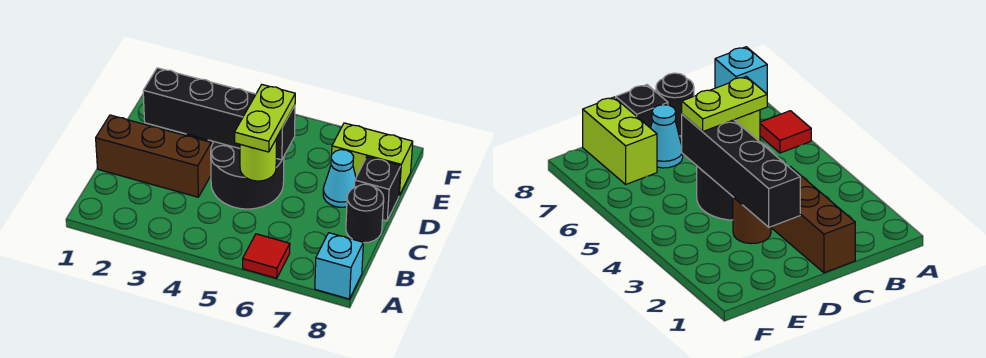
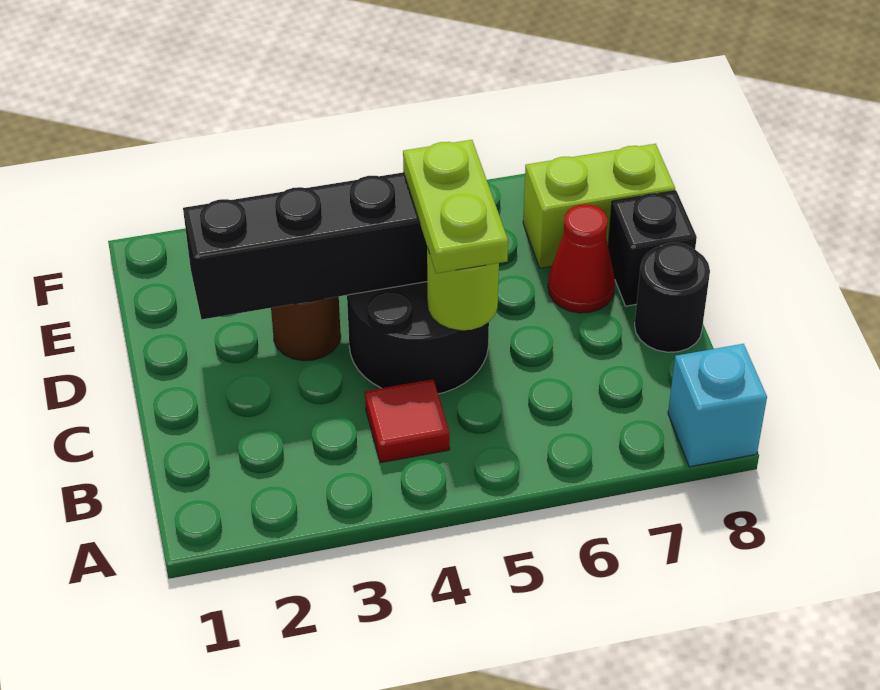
red tile A6 level 1 -> red tile B4 level 1
brown brick C1:C3 level 1 -> none
cyan cone D7 level 1 -> red cone D7 level 1

